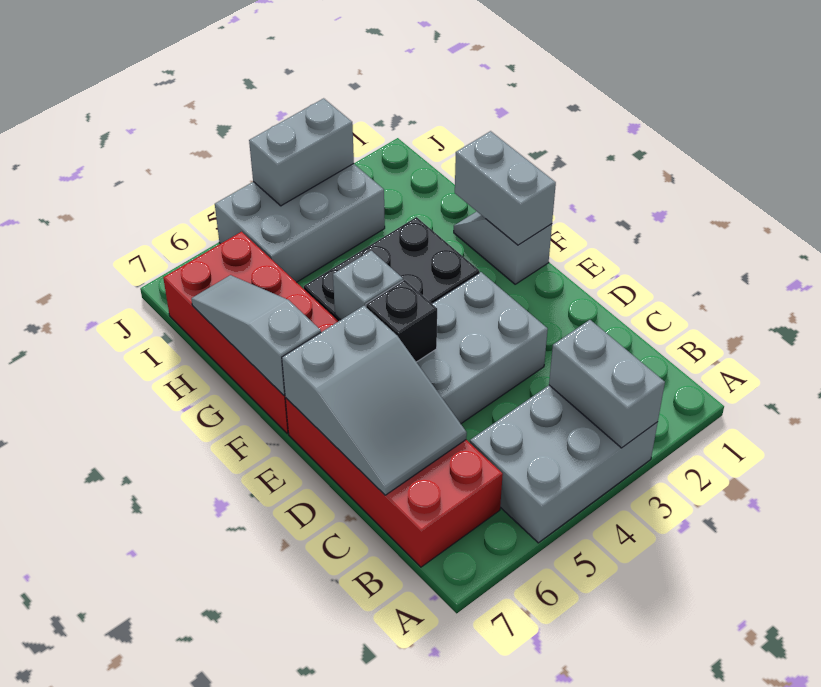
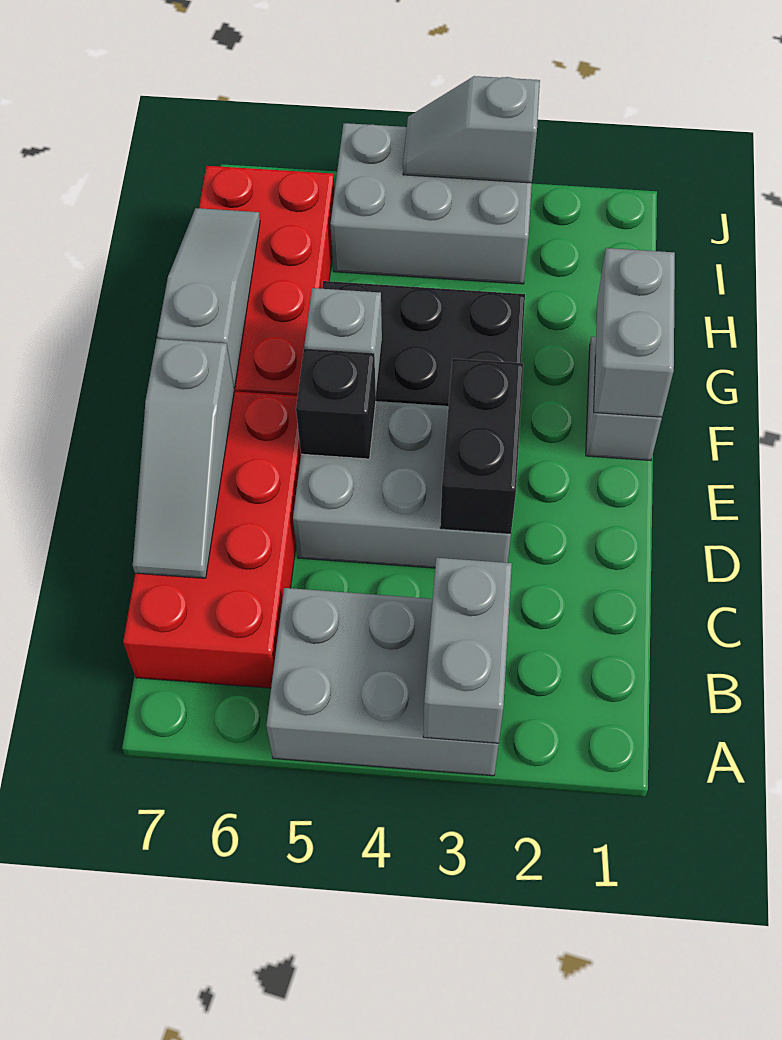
grey slope C6:E7 level 2 top E -> grey slope C7:E7 level 2 top E
none -> black brick D3:E3 level 2
grey brick J3:J4 level 2 -> grey slope J3:J4 level 2 top 3

